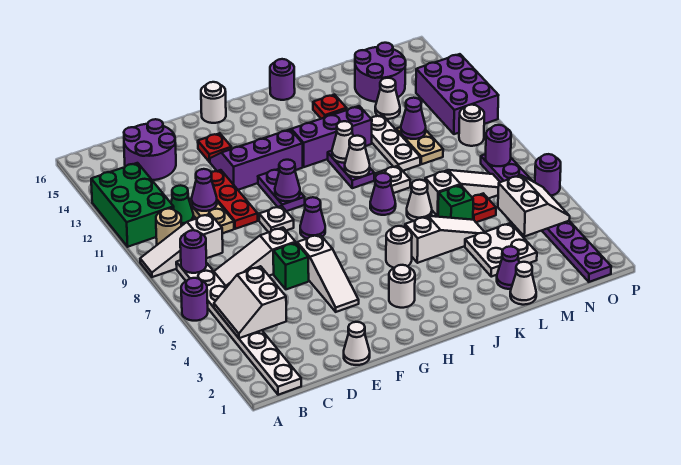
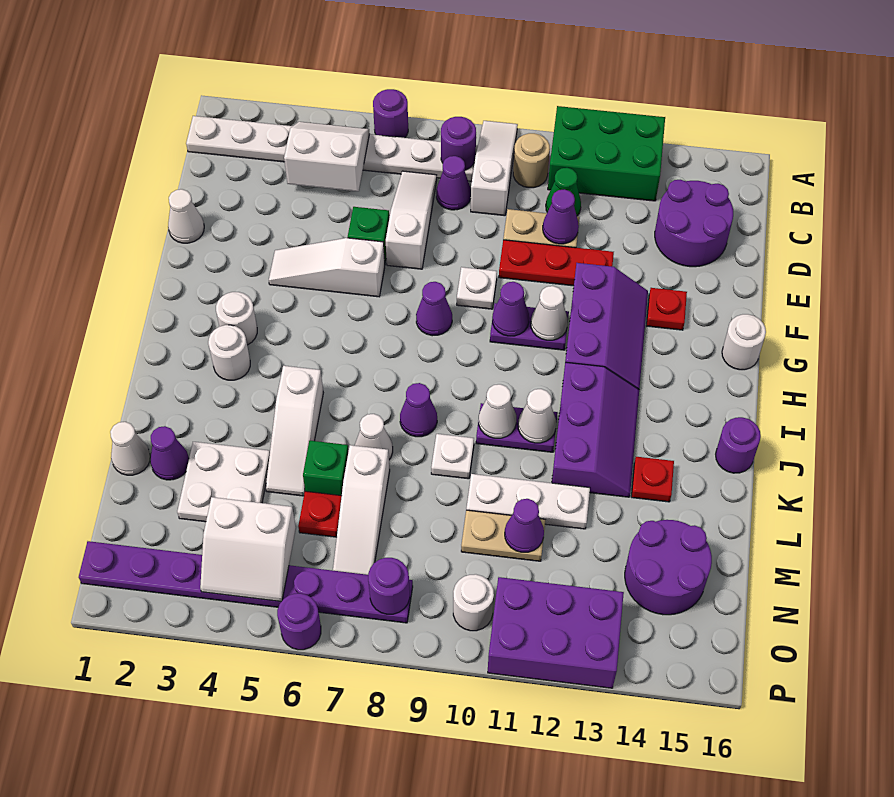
none -> purple cone C8 level 1
white round brick I5 level 1 -> white round brick I3 level 1
white cone M13 level 1 -> white cone G11 level 2

